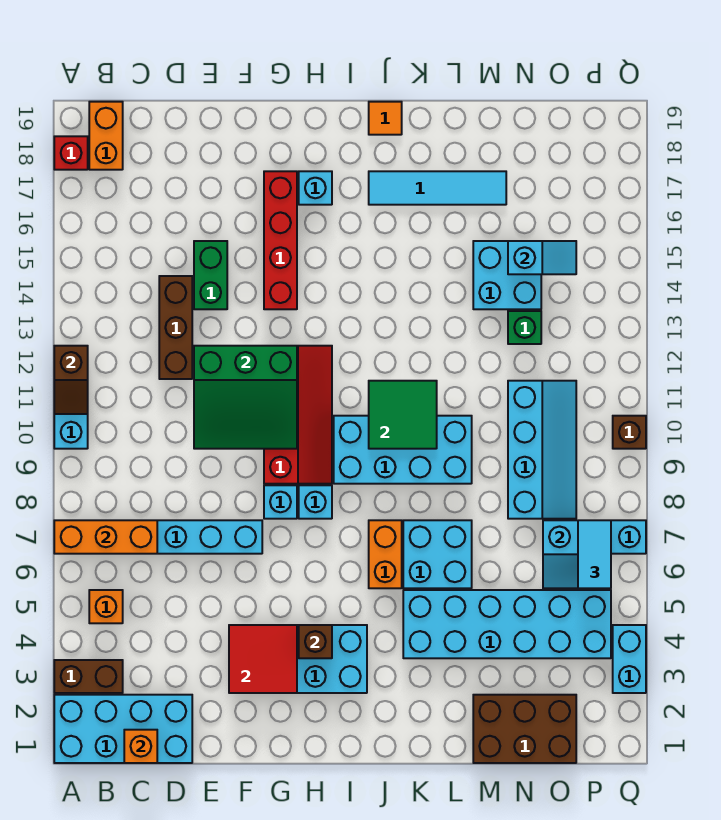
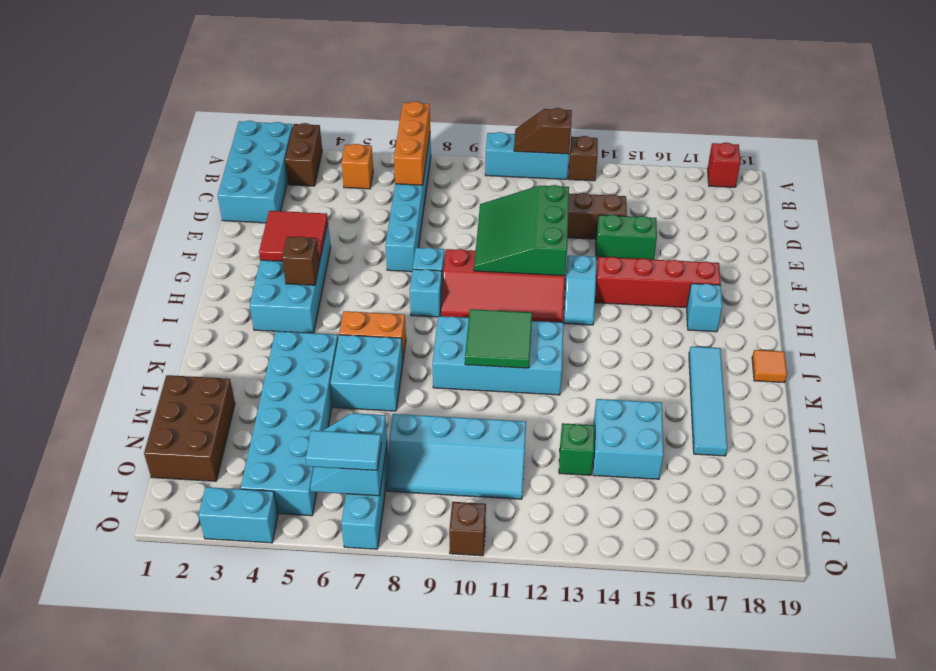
none -> brown brick A13 level 1
orange brick B18:B19 level 1 -> none
orange brick C1 level 2 -> none
cyan brick I9:L10 level 1 -> cyan brick J9:K12 level 1
cyan slope N15:O15 level 2 top N -> cyan slope G13:H13 level 1 top G

